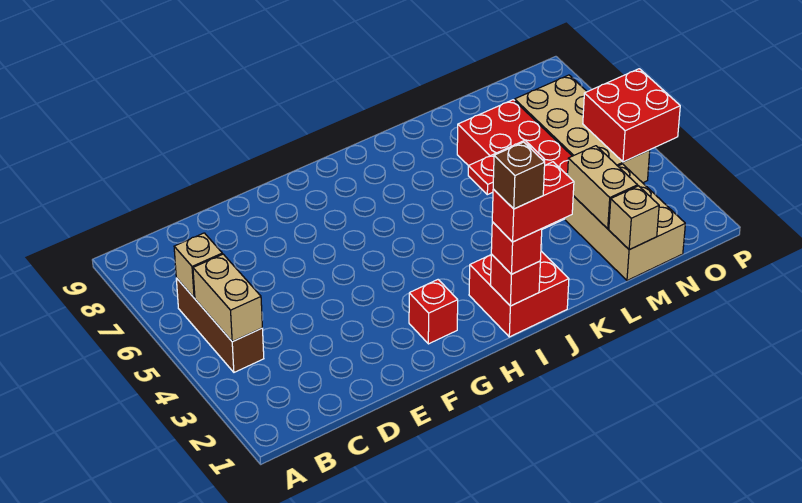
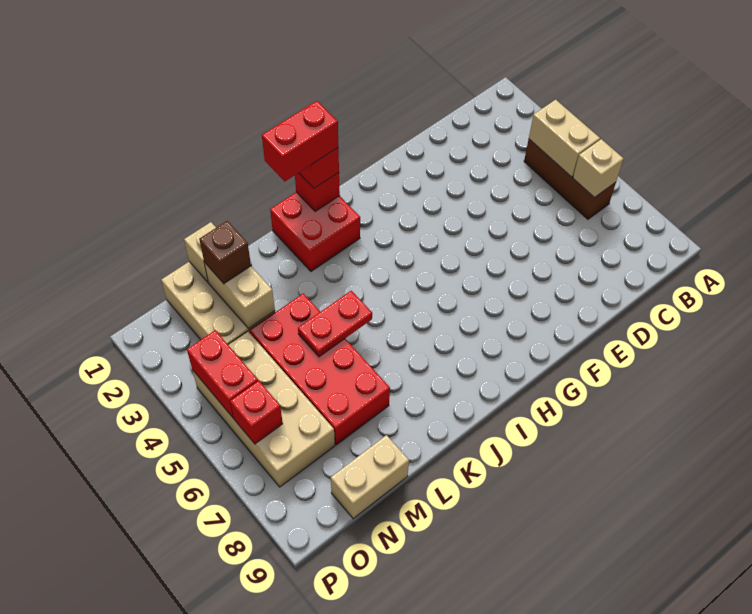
red brick G2 level 1 -> red brick O6 level 2
brown brick I1 level 5 -> brown brick M2 level 3
none -> tan brick M9:N9 level 1
red brick O4:P5 level 2 -> red brick O4:O5 level 2

